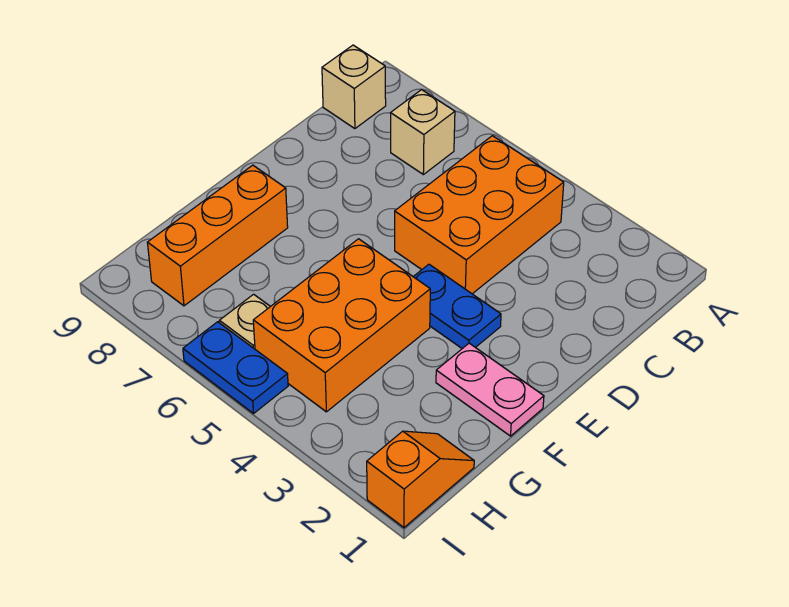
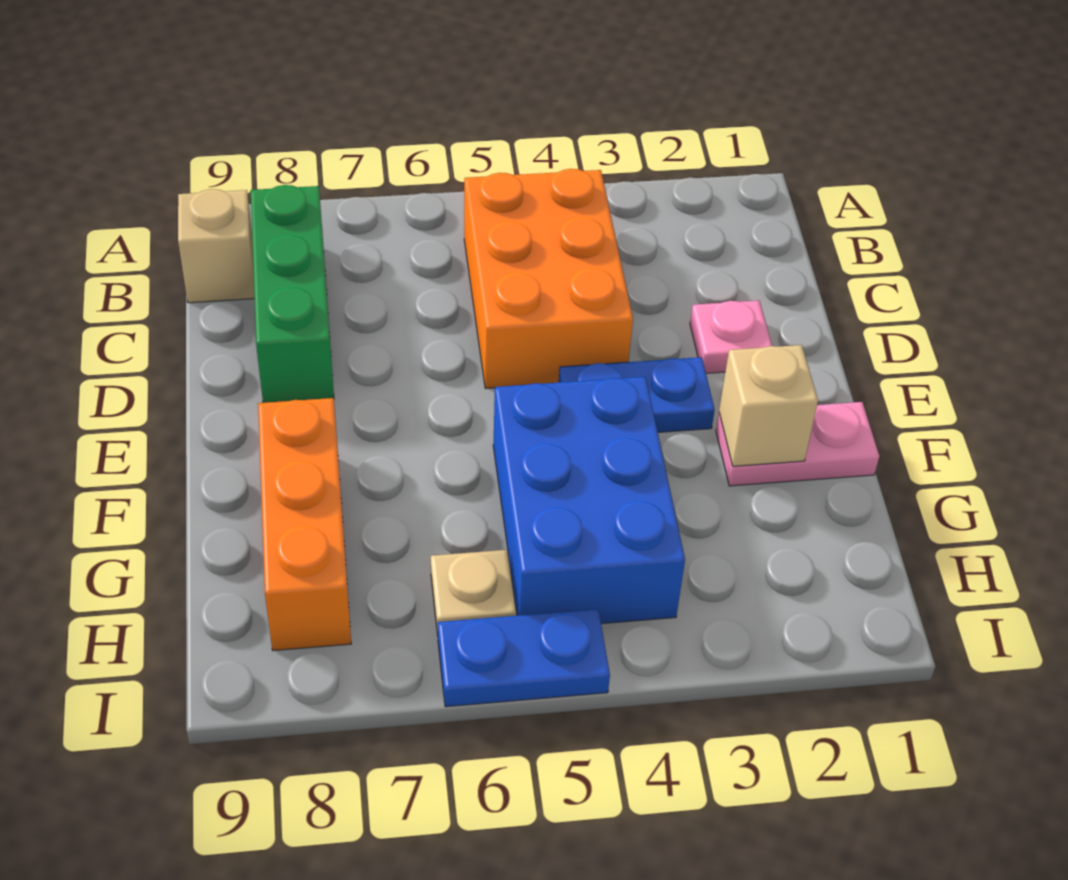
tan brick B7 level 1 -> tan brick F2 level 2
none -> green brick B8:D8 level 1
none -> pink plate D2 level 1
orange brick F4:H5 level 1 -> blue brick F4:H5 level 1
orange slope H1:I1 level 1 top I -> none

